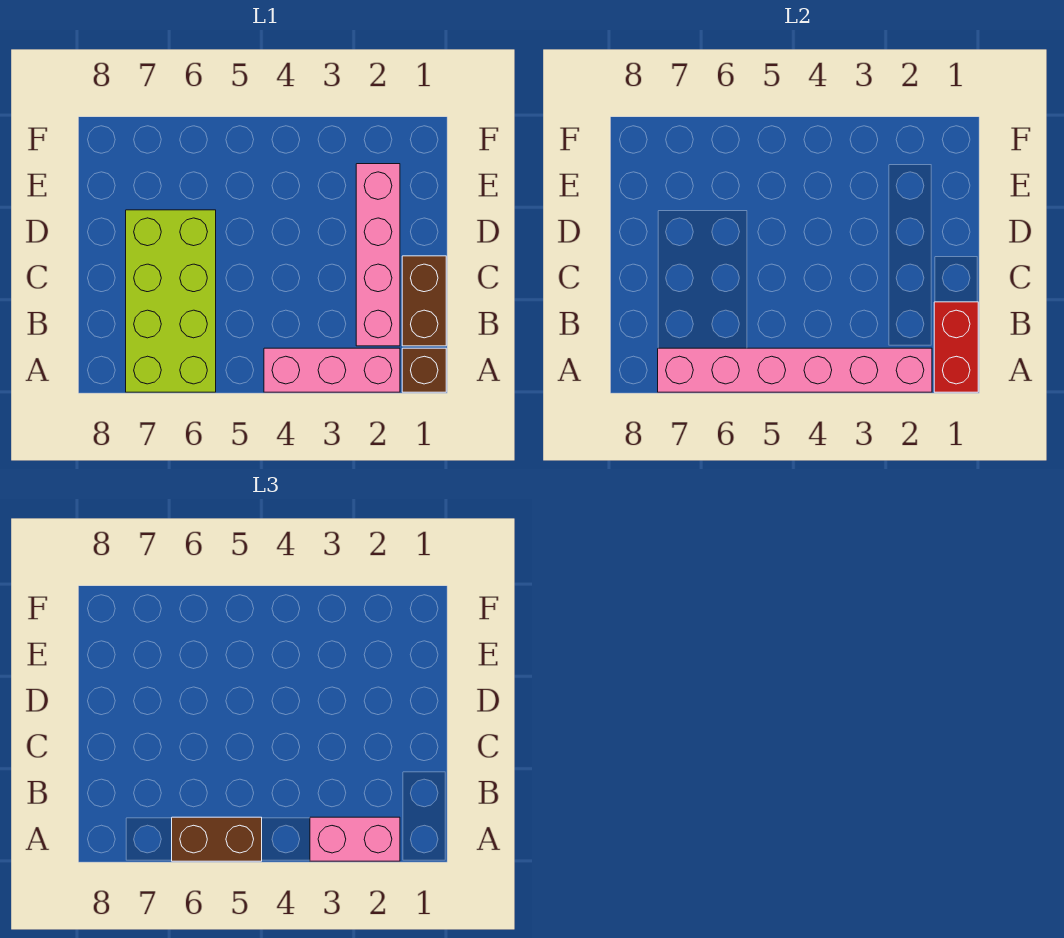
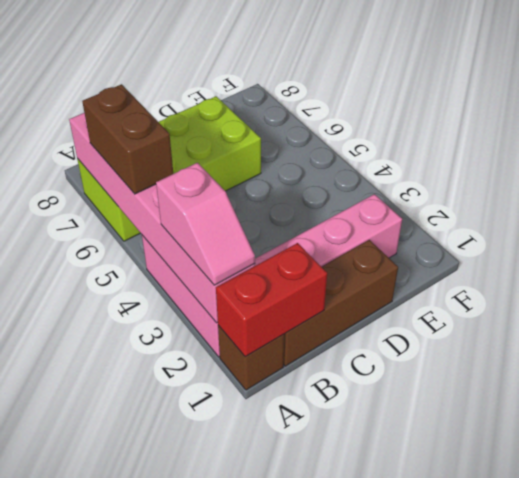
pink brick A2:A3 level 3 -> pink slope A2:A3 level 3 top 3
brown brick B1:C1 level 1 -> brown brick B1:D1 level 1

